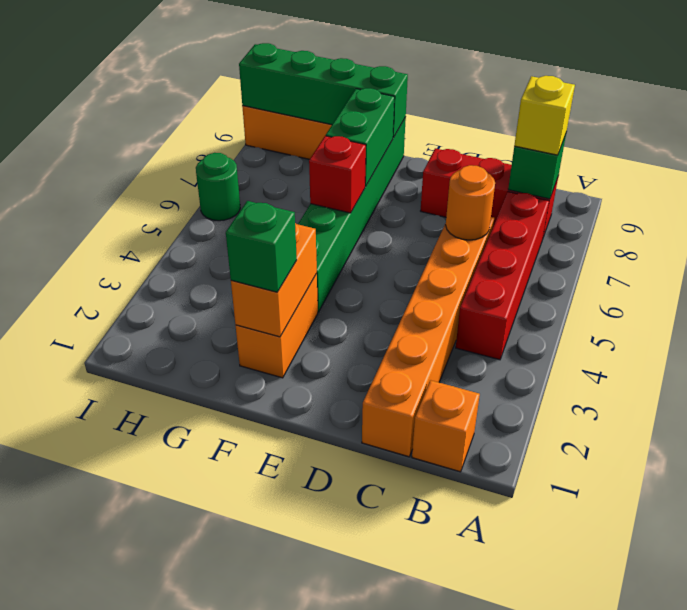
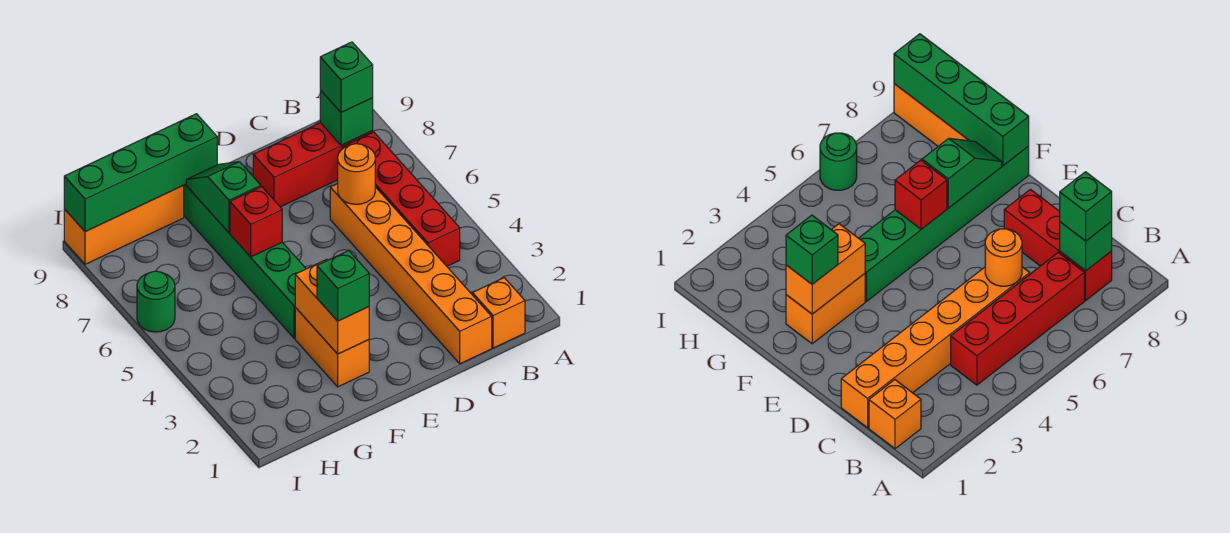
yellow brick B8 level 3 -> green brick B8 level 3
green brick F7:F8 level 2 -> green slope F7:F8 level 2 top 7

